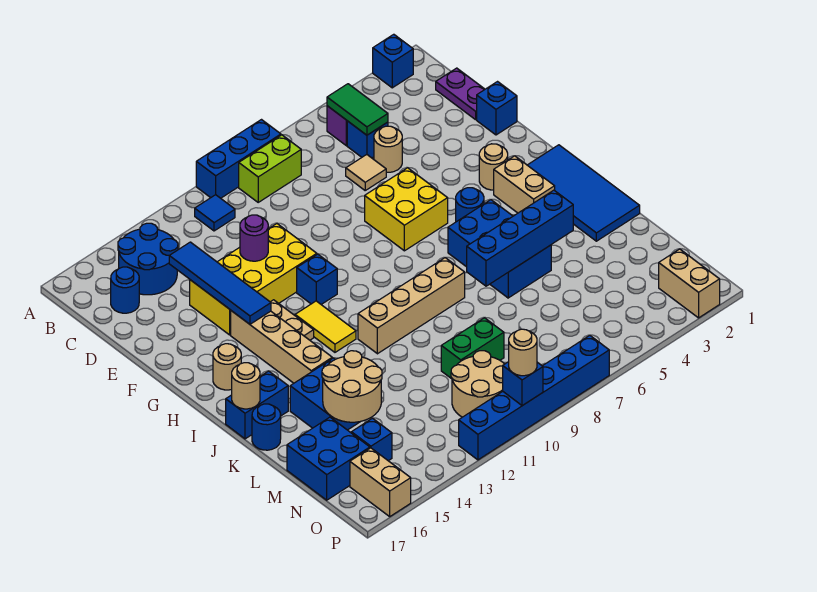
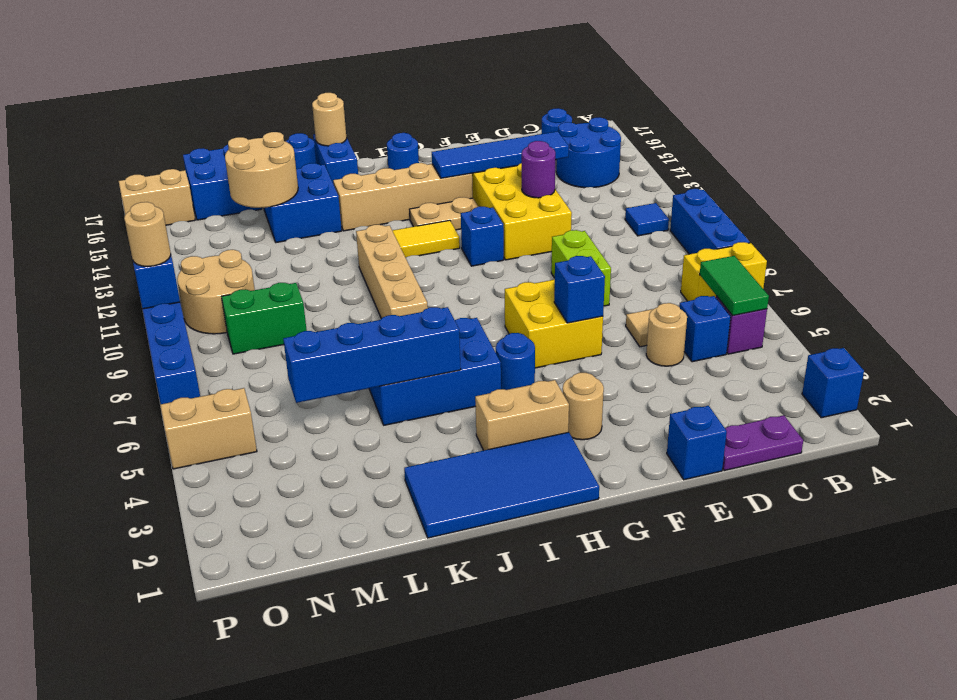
none -> yellow brick A7:B7 level 1
green tile B5:C5 level 2 -> green tile B5:B6 level 2
lime brick B8:B9 level 1 -> lime brick E8:E9 level 1
tan round brick H16 level 1 -> blue round brick H16 level 1
blue brick K4:K7 level 2 -> blue brick J5:M5 level 2
green brick M9:M10 level 1 -> green brick M9:N9 level 1
blue brick N15 level 1 -> blue brick F6 level 2
tan brick O2:P2 level 1 -> tan brick O5:P5 level 1

